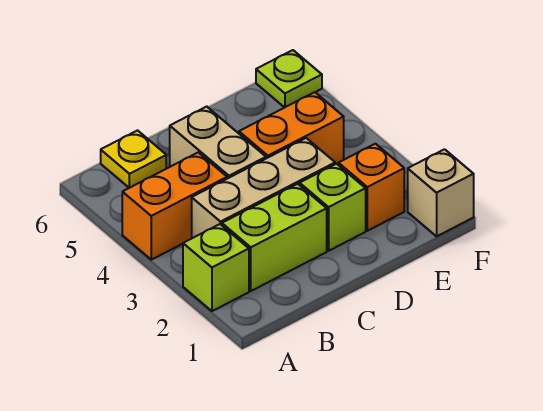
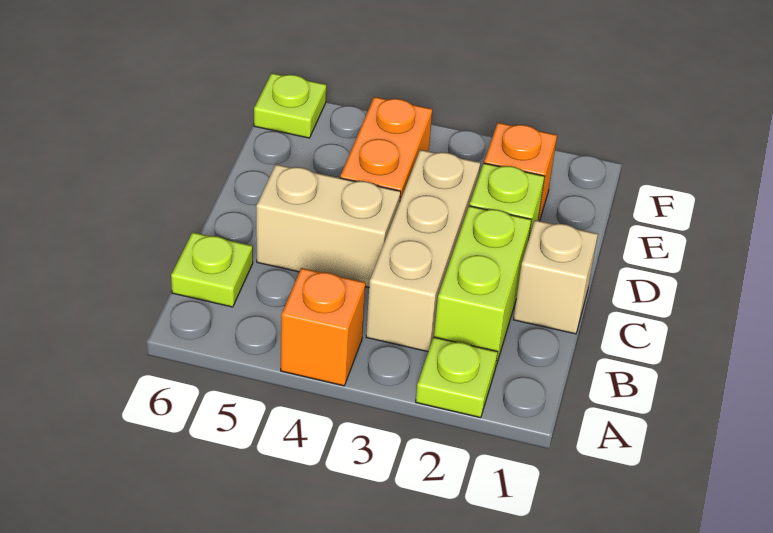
lime brick A2 level 1 -> lime plate A2 level 1
orange brick A4:B4 level 1 -> orange brick A4 level 1
yellow plate B6 level 1 -> lime plate B6 level 1
tan brick F1 level 1 -> tan brick C1 level 1

